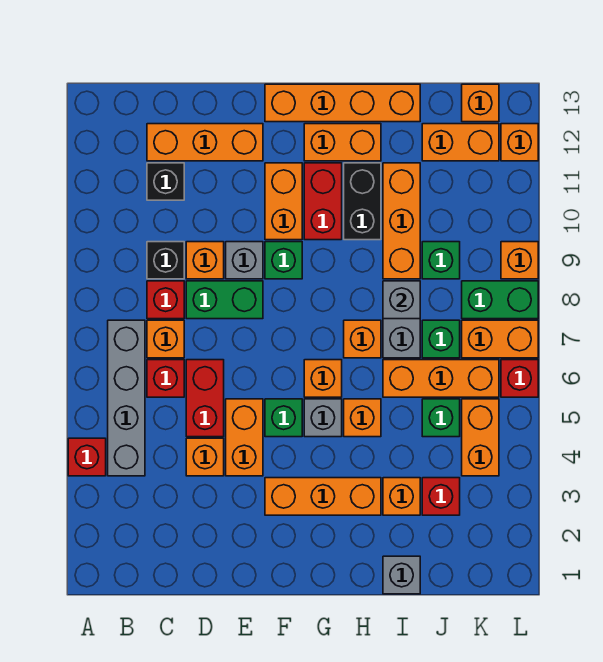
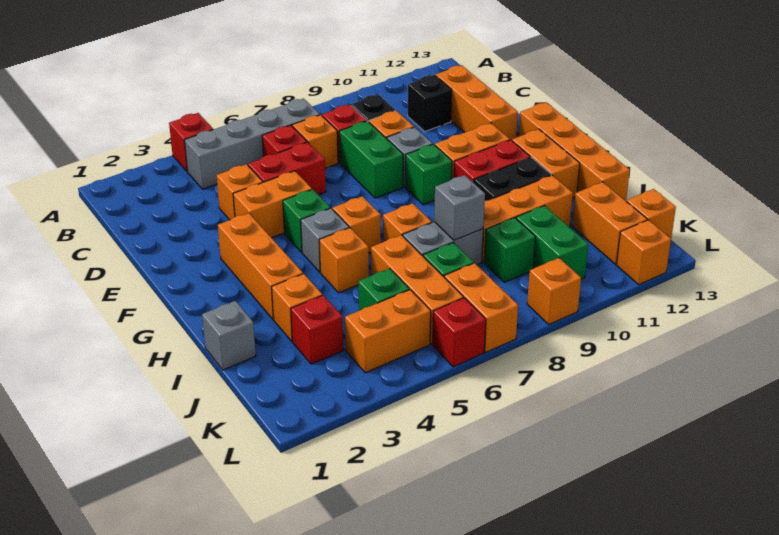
green brick K8:L8 level 1 -> green brick J10:K10 level 1

